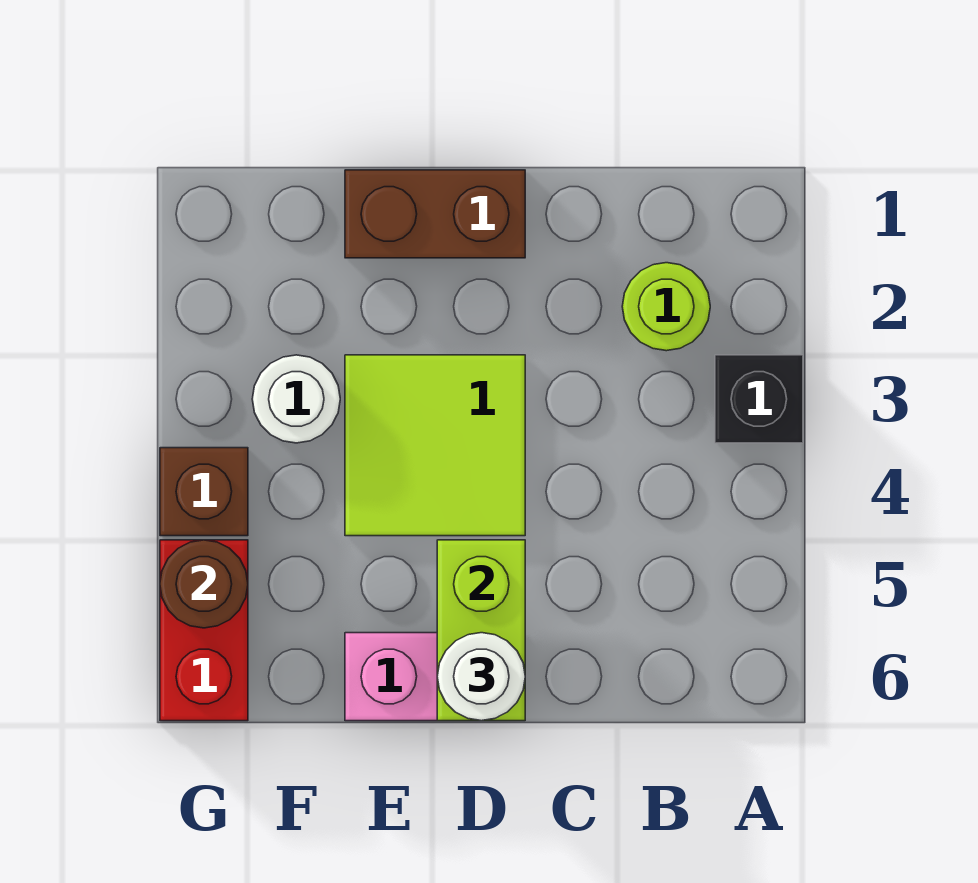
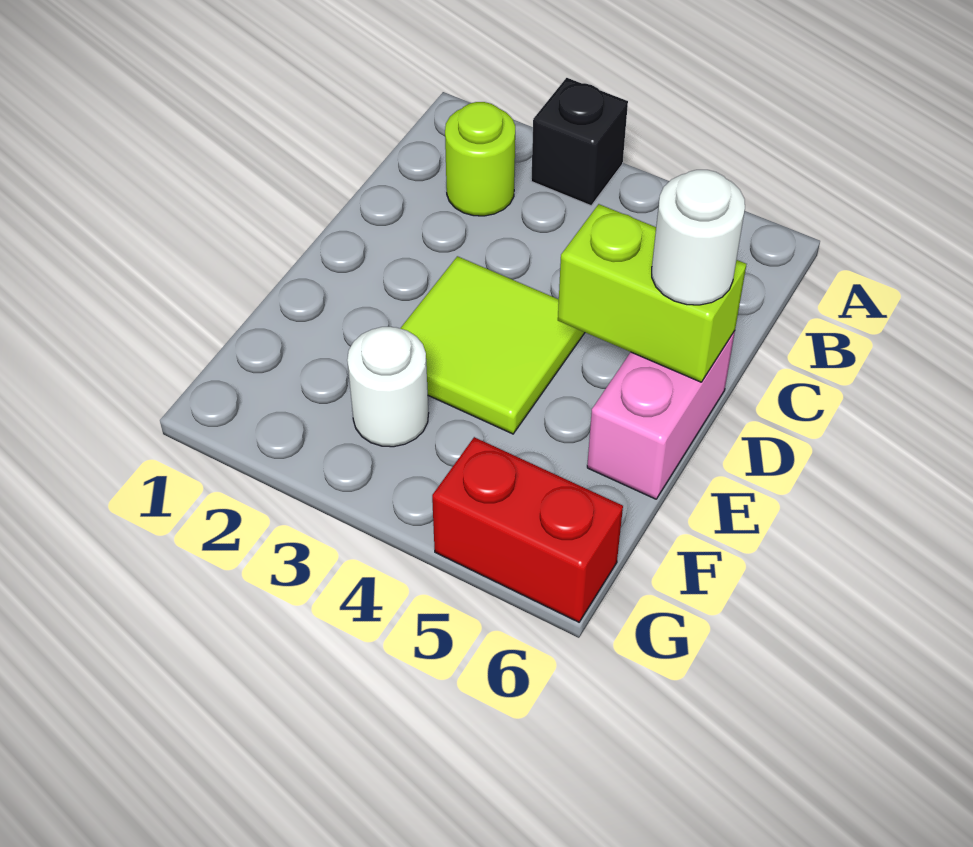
brown brick D1:E1 level 1 -> none
brown brick G4 level 1 -> none
brown round brick G5 level 2 -> none

